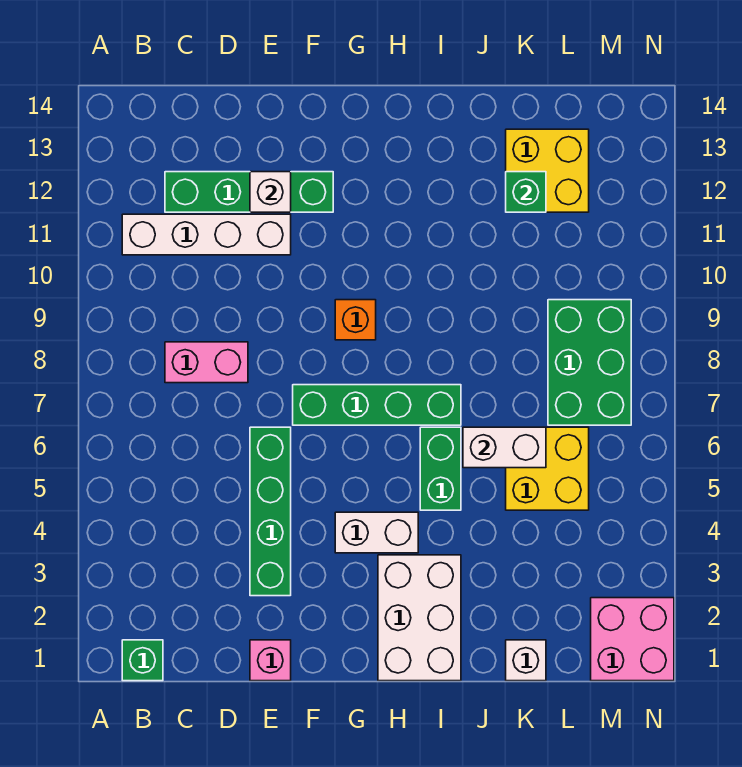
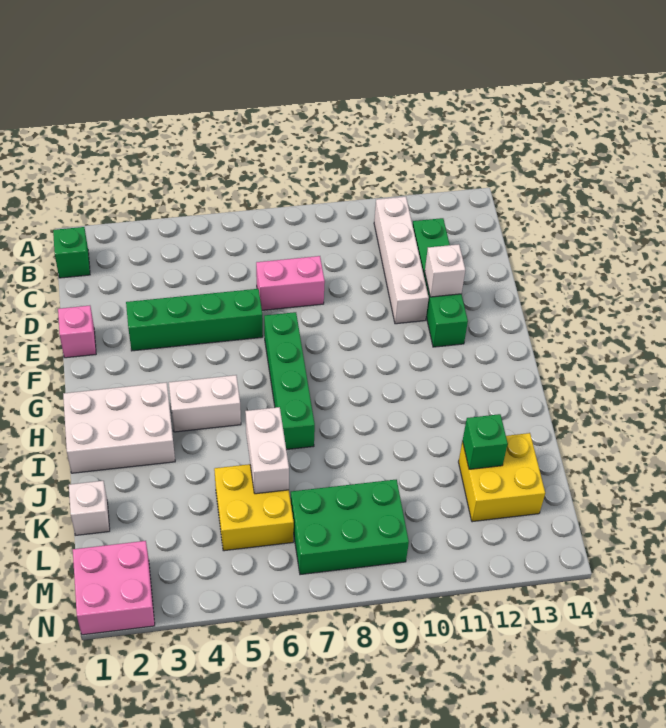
pink brick C8:D8 level 1 -> pink brick D7:D8 level 1
white brick G4:H4 level 1 -> white brick H4:H5 level 1
orange brick G9 level 1 -> none
green brick I5:I6 level 1 -> none

